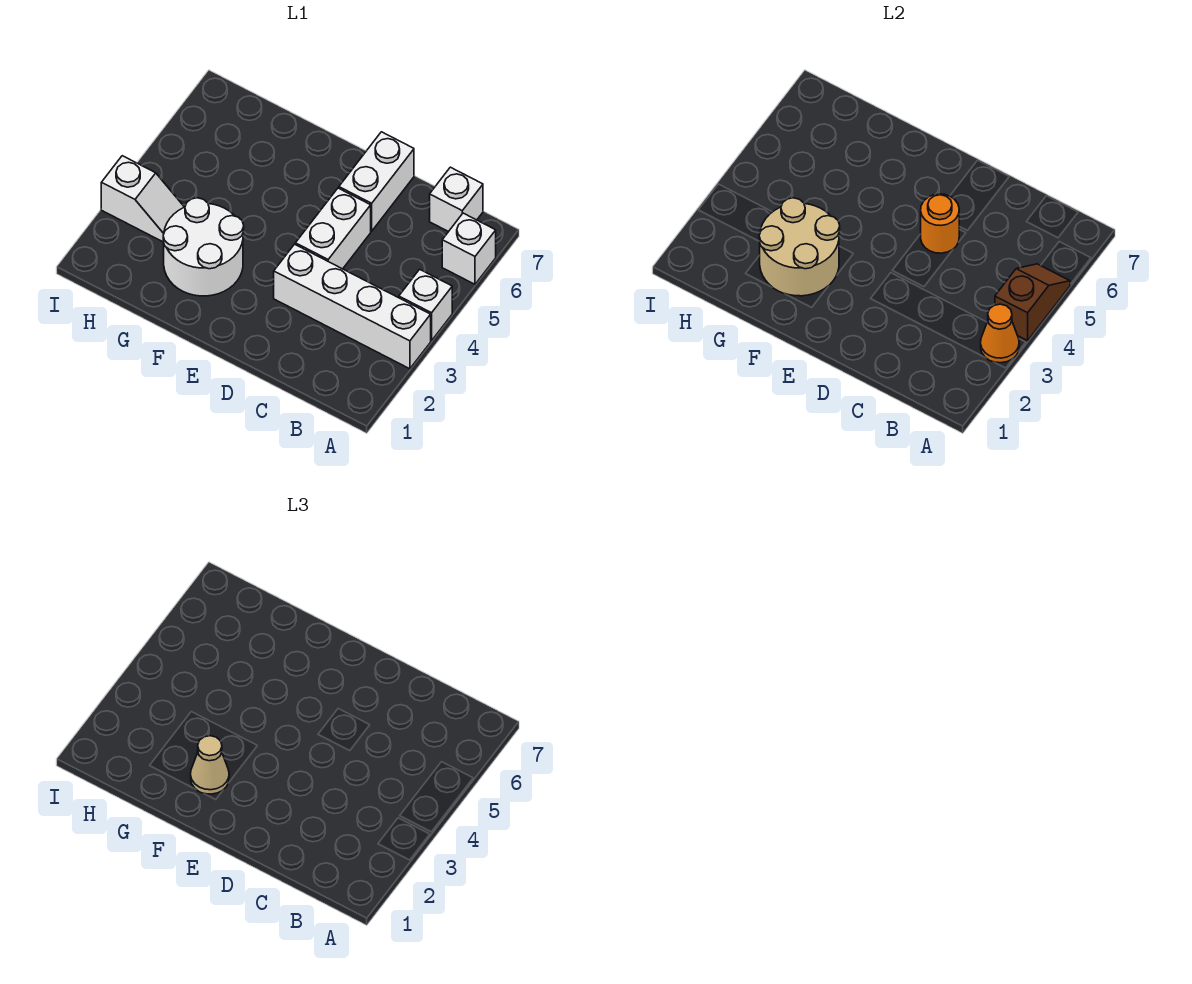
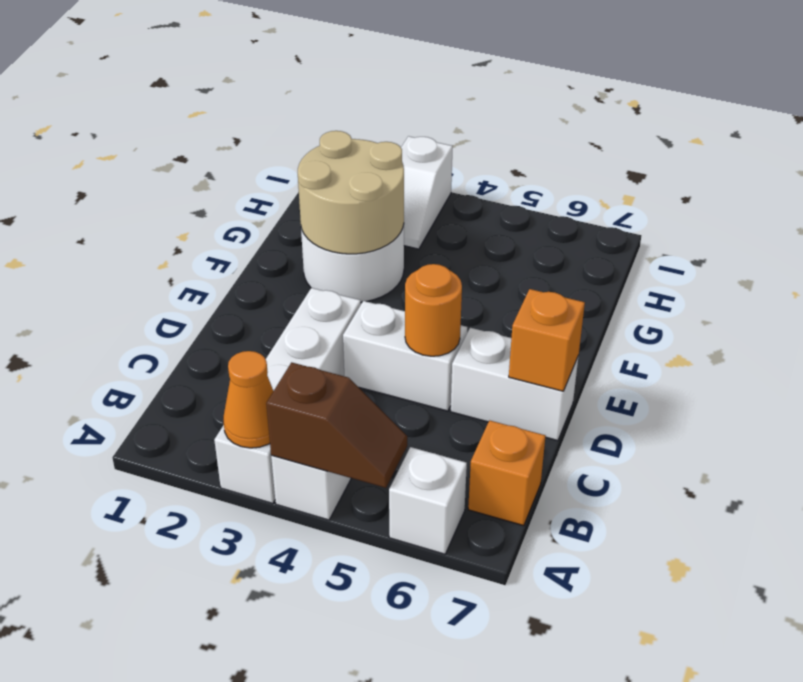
white brick B7 level 1 -> orange brick B7 level 1
none -> orange brick D7 level 2
tan cone F2 level 3 -> none

